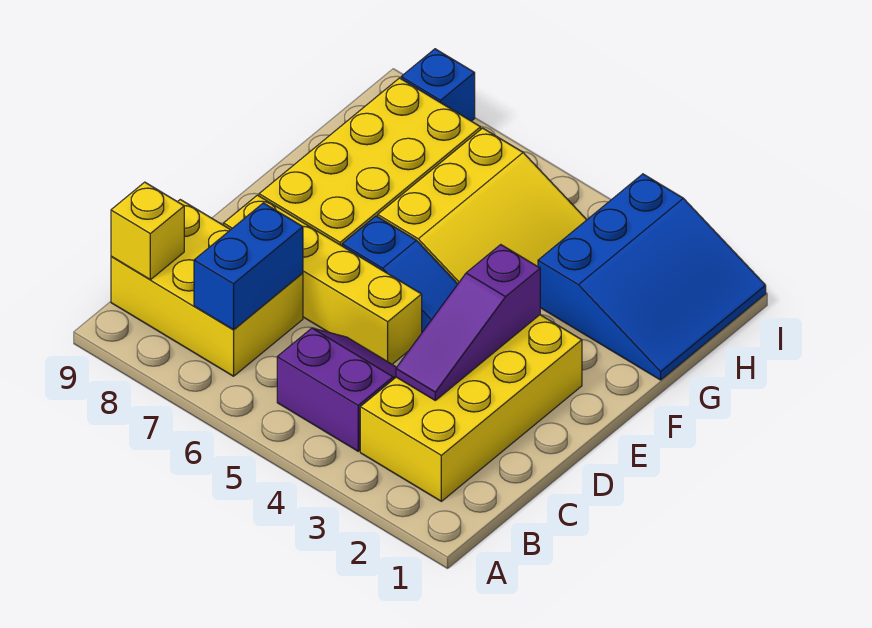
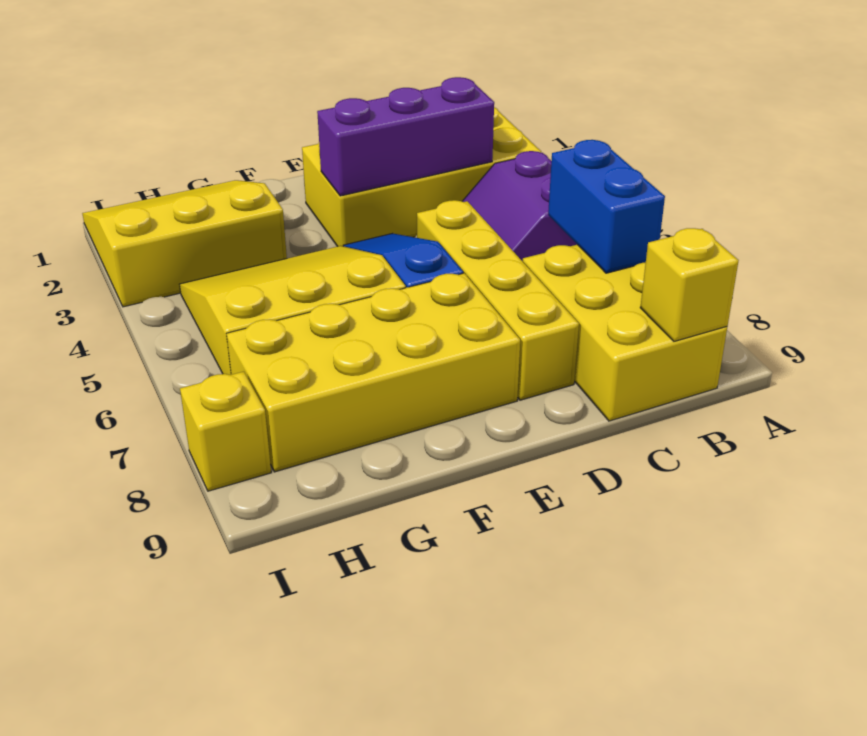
blue brick B7:C7 level 2 -> blue brick B6:B7 level 2
purple slope C3:E3 level 2 top E -> purple brick C3:E3 level 2
blue slope G1:I3 level 1 top 3 -> yellow slope G1:I3 level 1 top 3
blue brick I8 level 1 -> yellow brick I8 level 1

